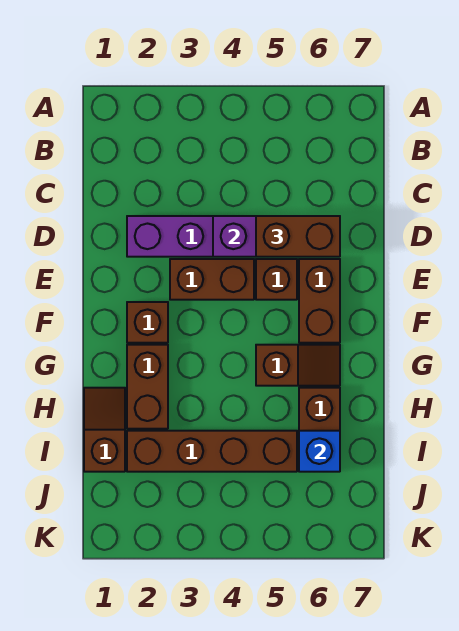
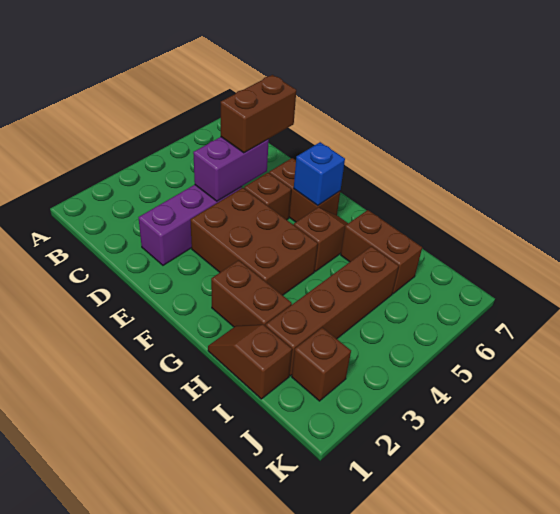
brown brick E3:E4 level 1 -> brown brick E3:G4 level 1
brown brick F2 level 1 -> brown brick J2 level 1
blue brick I6 level 2 -> blue brick F6 level 2

